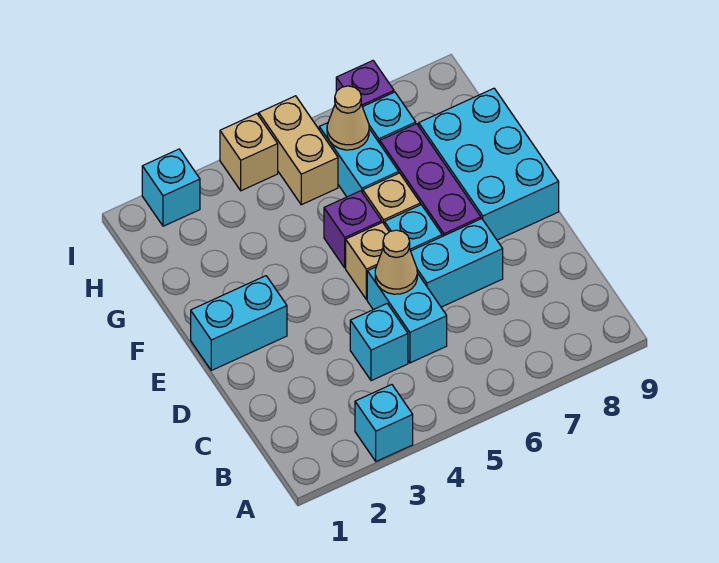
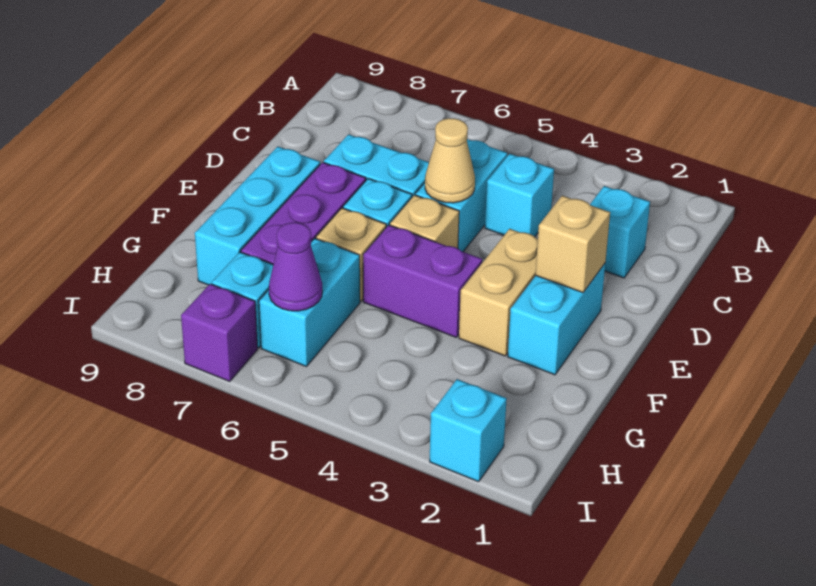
cyan brick A3 level 1 -> cyan brick C2 level 1
cyan brick E1:E2 level 1 -> cyan brick E2:F2 level 1
cyan brick E8:G9 level 1 -> cyan brick E8:G8 level 1
purple brick F5 level 1 -> purple brick F4:F5 level 1
tan brick H5:I5 level 1 -> tan brick E3:F3 level 1
tan cone H6 level 2 -> purple cone H6 level 2
tan brick I4 level 1 -> tan brick E2 level 2

